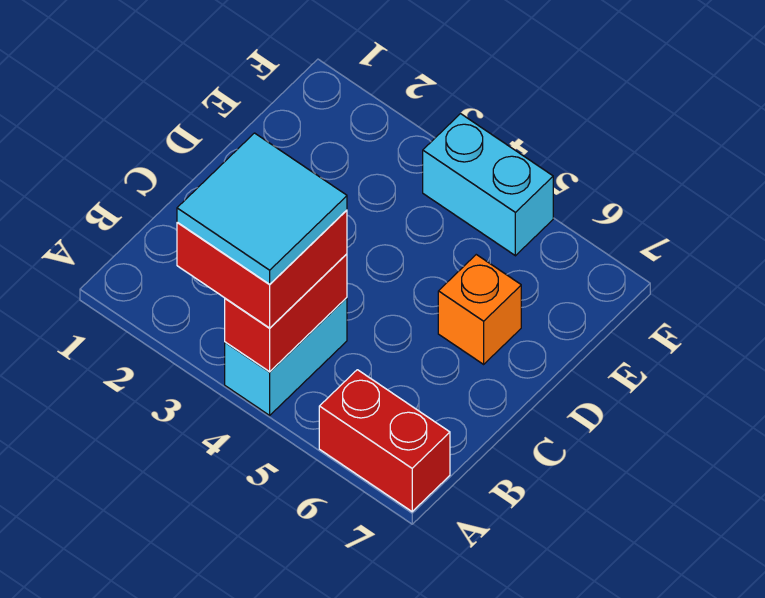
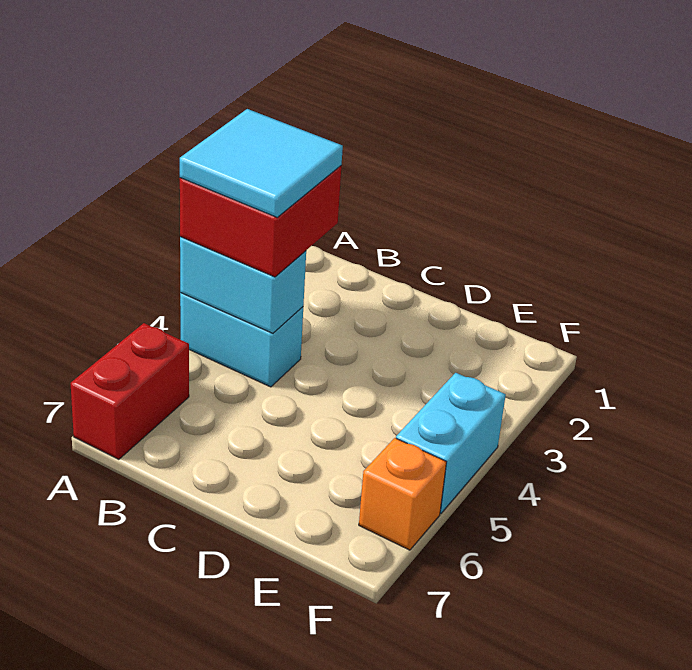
red brick A4:B4 level 2 -> cyan brick A4:B4 level 2
orange brick D6 level 1 -> orange brick F6 level 1

